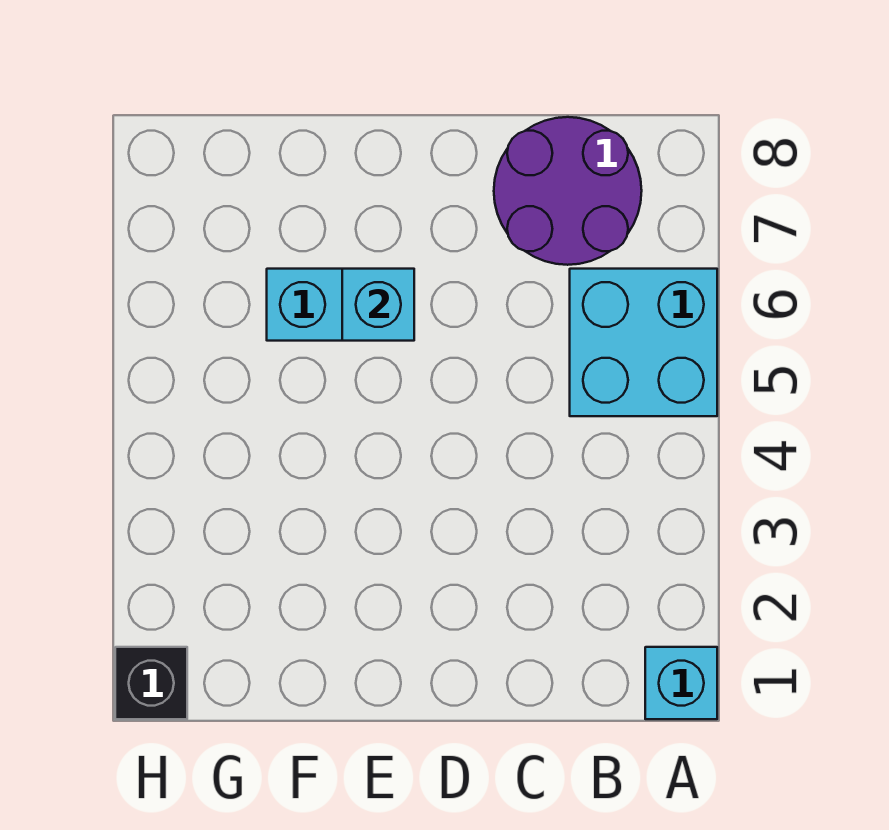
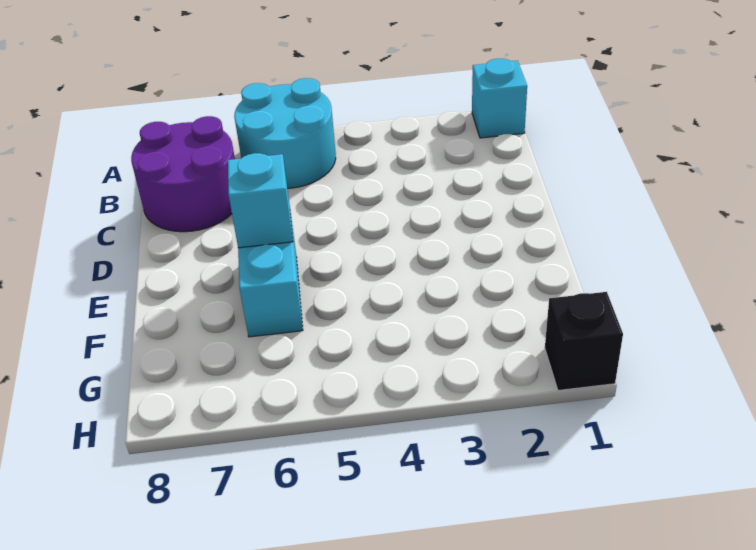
cyan brick A5:B6 level 1 -> cyan round brick A5:B6 level 1

